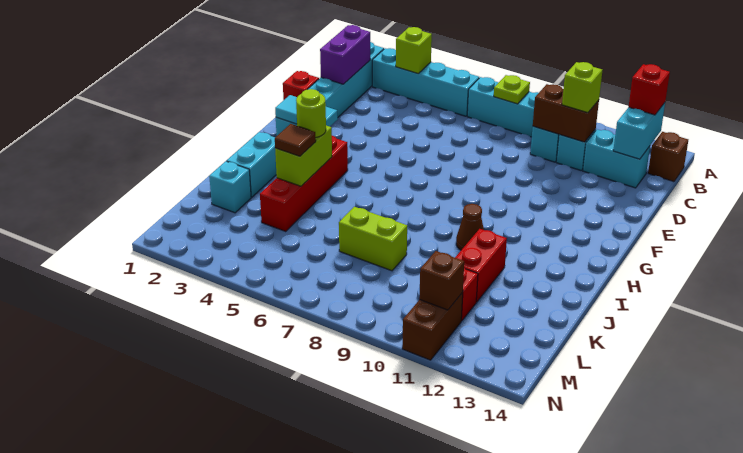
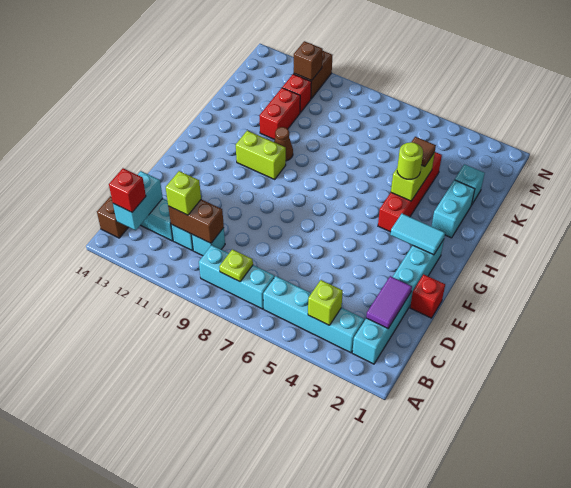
purple brick C2:D2 level 2 -> purple tile C2:D2 level 2
lime brick K7:K8 level 1 -> lime brick H10:H11 level 1

